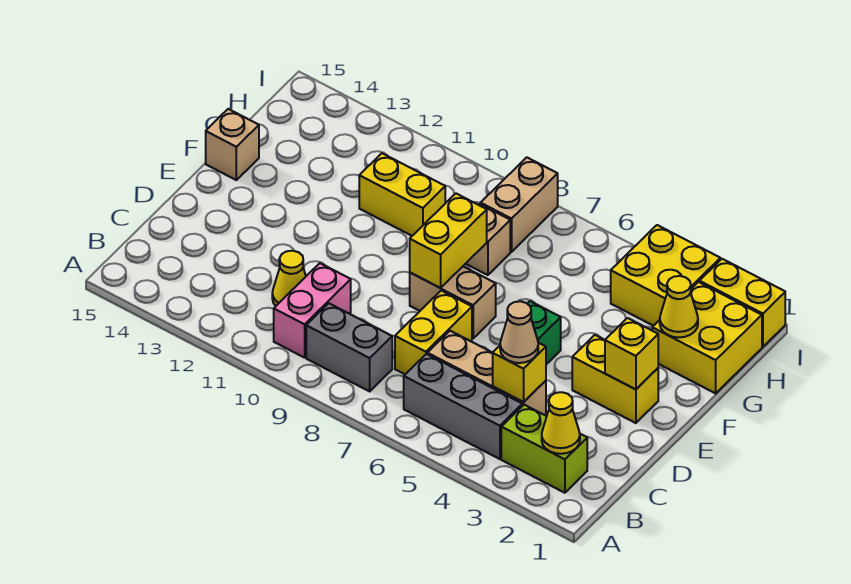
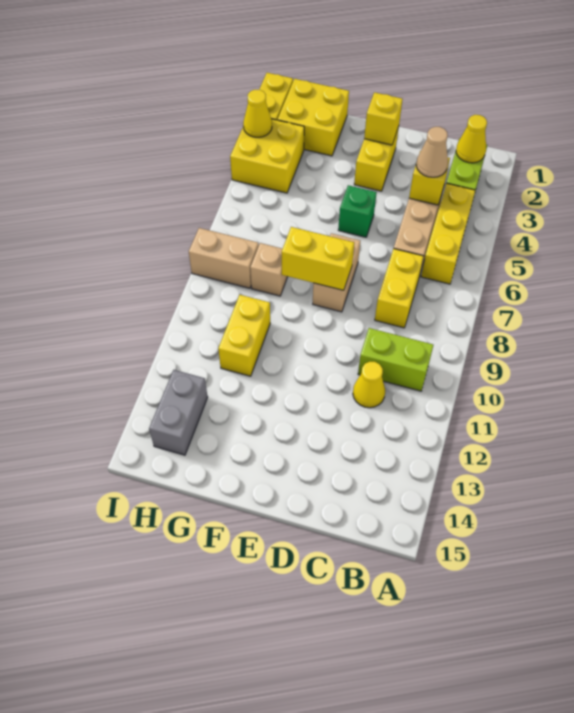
grey brick B4:B6 level 1 -> yellow brick B4:B6 level 1
grey brick B8:B9 level 1 -> grey brick H13:H14 level 1
pink brick B10:C10 level 1 -> lime brick B10:C10 level 1
yellow brick C7:D7 level 1 -> yellow brick C7:C8 level 1
tan brick F15 level 1 -> none
yellow cone G2 level 2 -> yellow cone I3 level 2

